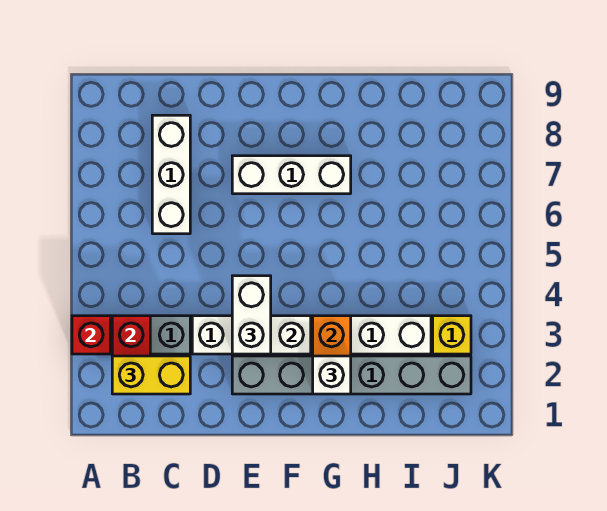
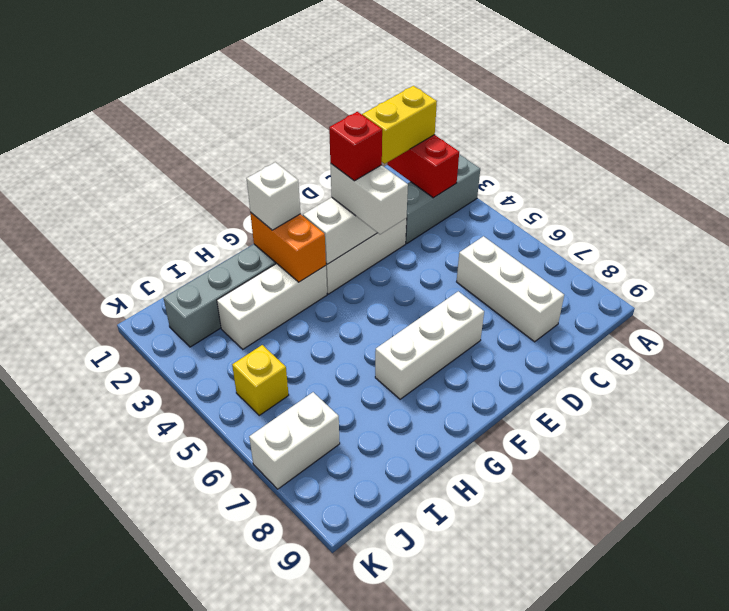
red brick A3 level 2 -> red brick E3 level 4
yellow brick J3 level 1 -> yellow brick J5 level 1
none -> white brick J7:K7 level 1

